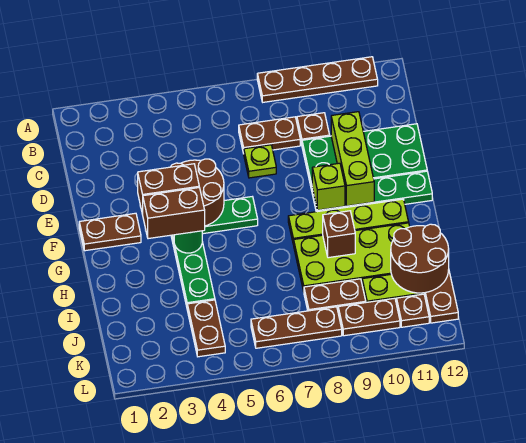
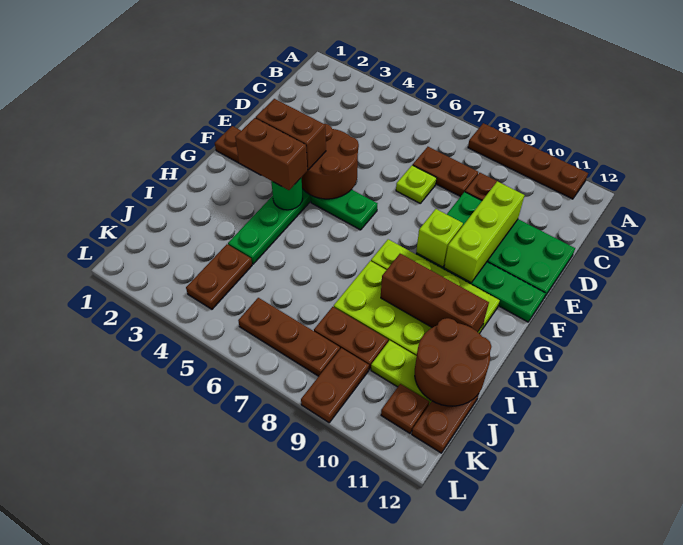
brown brick H9 level 2 -> brown brick H9:H11 level 2
brown plate K9:K10 level 1 -> brown plate K9:L9 level 1

